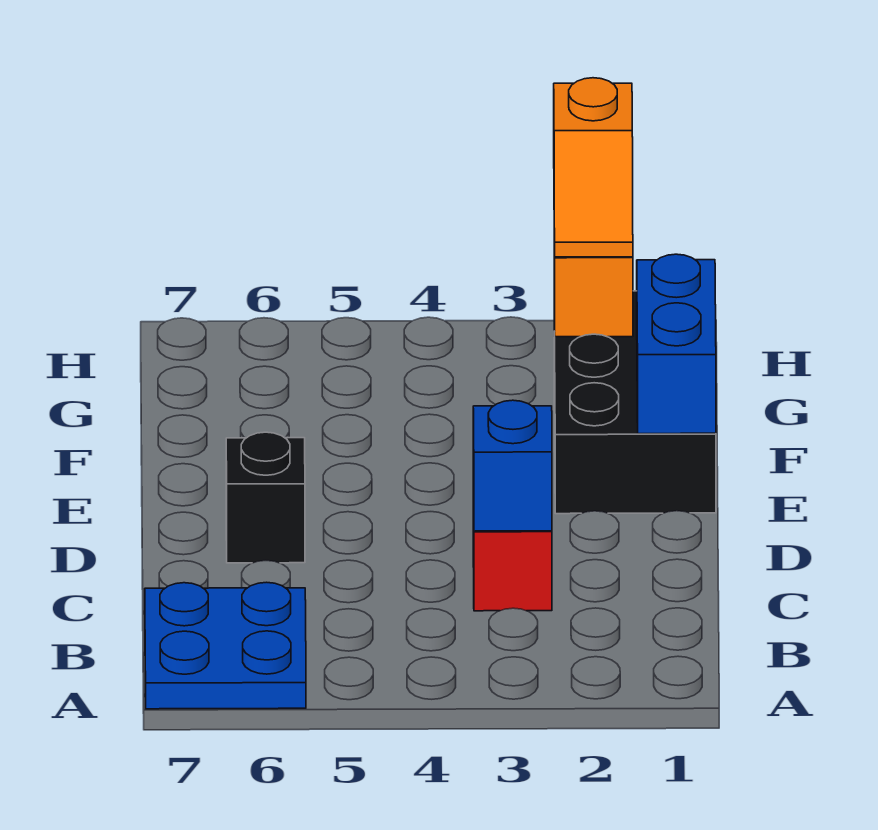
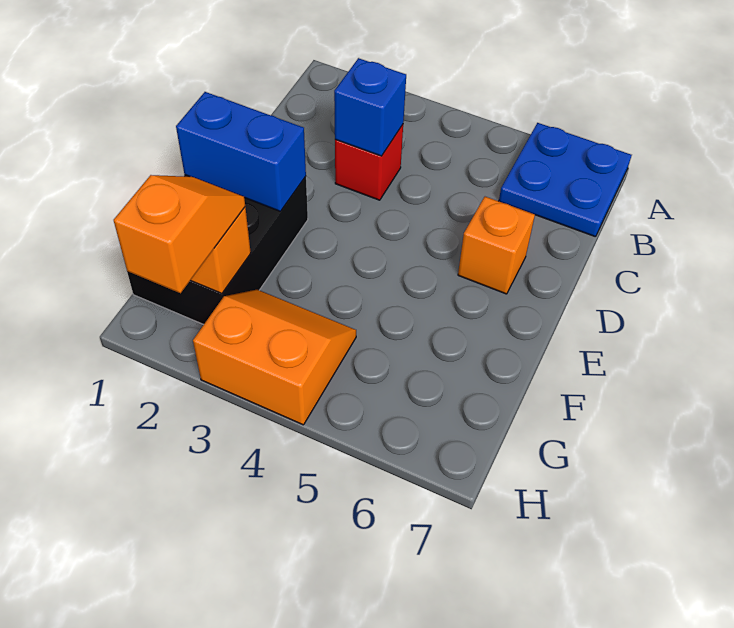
black brick D6 level 1 -> orange brick D6 level 1
blue brick E1:F1 level 2 -> blue brick E1:E2 level 2
none -> orange slope G3:H4 level 1 top H

